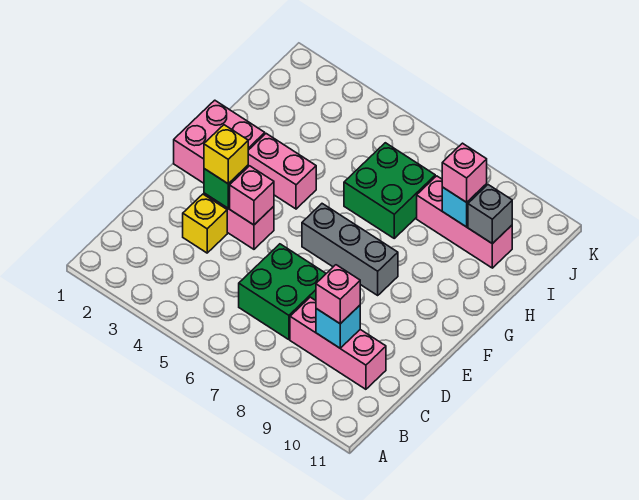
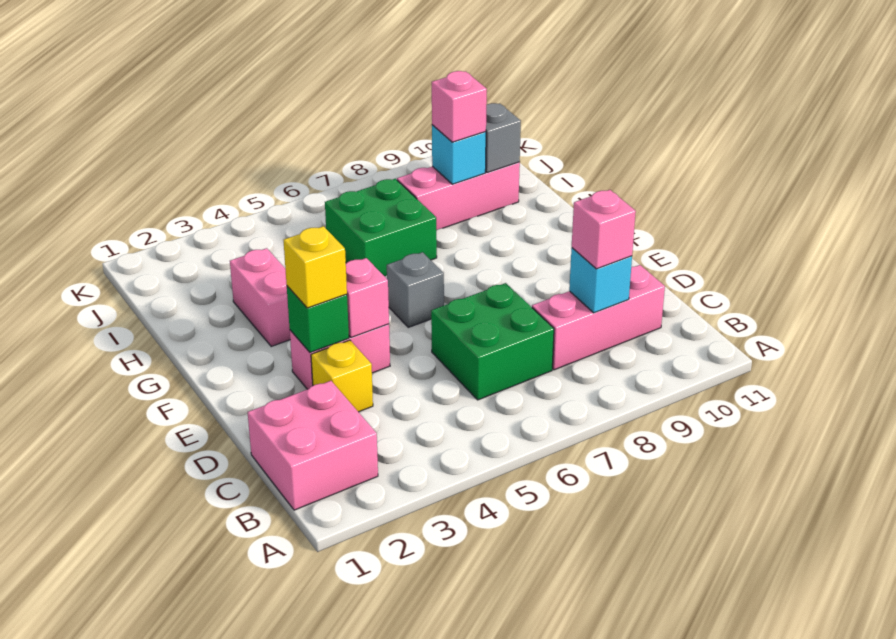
pink brick F1:G2 level 1 -> pink brick B1:C2 level 1
grey brick F6:F8 level 1 -> grey brick F6 level 1
pink brick G3:G4 level 1 -> pink brick G3:H3 level 1

